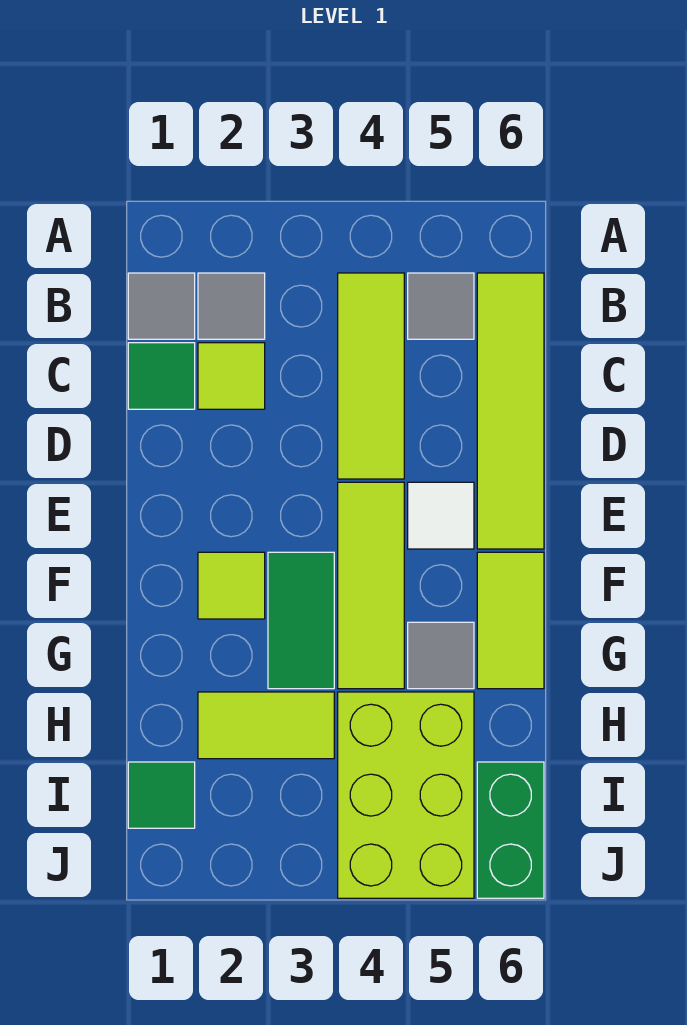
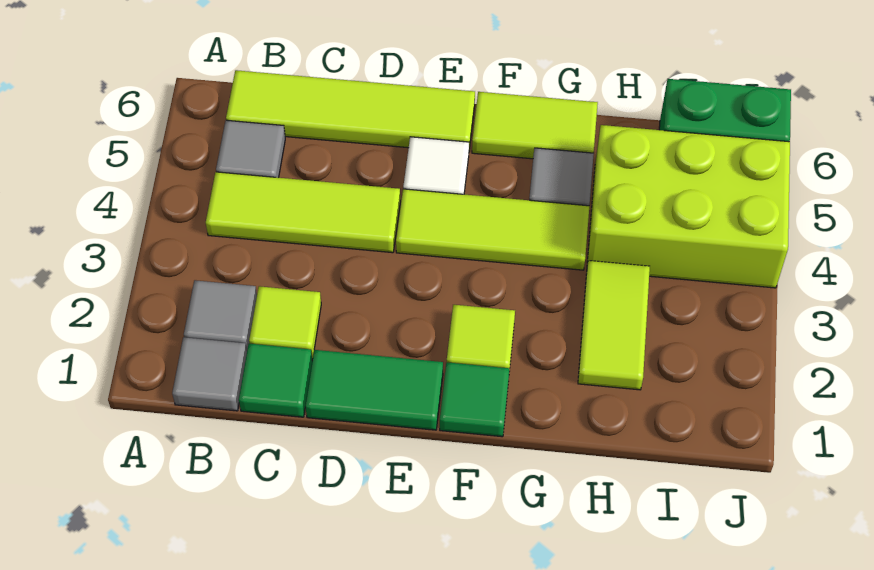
green tile F3:G3 level 1 -> green tile D1:E1 level 1
green tile I1 level 1 -> green tile F1 level 1

